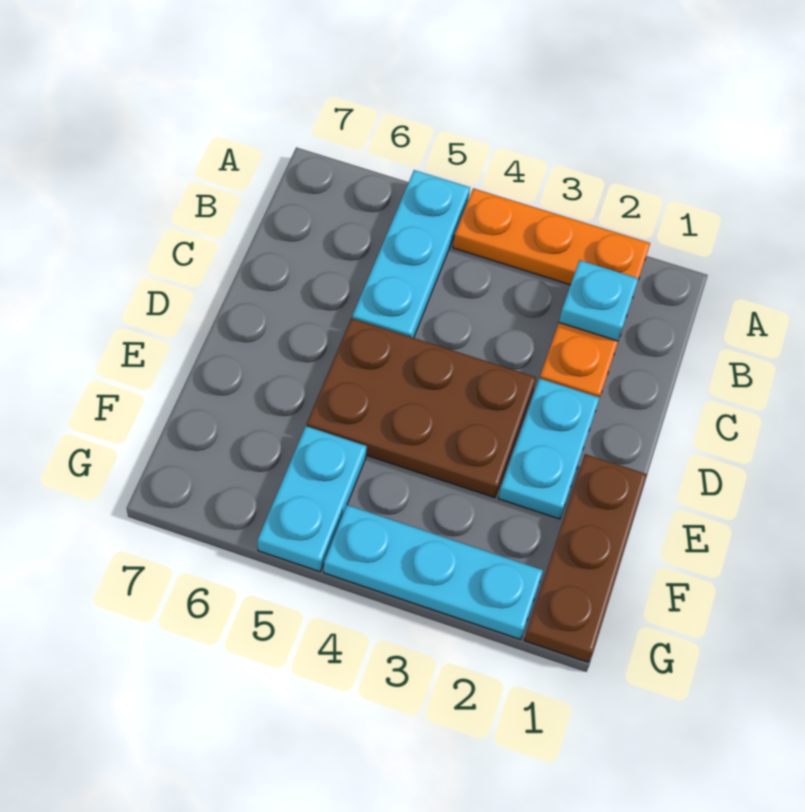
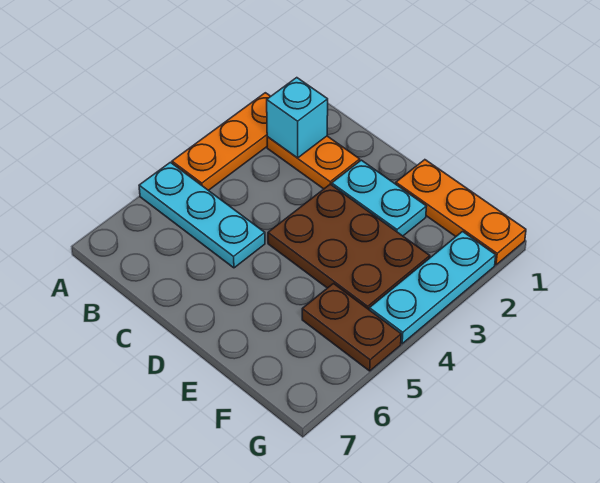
cyan plate B2 level 2 -> cyan brick B2 level 2
brown plate D3:E5 level 1 -> brown plate D3:F4 level 1
brown plate E1:G1 level 1 -> orange plate E1:G1 level 1
cyan plate F5:G5 level 1 -> brown plate F5:G5 level 1

